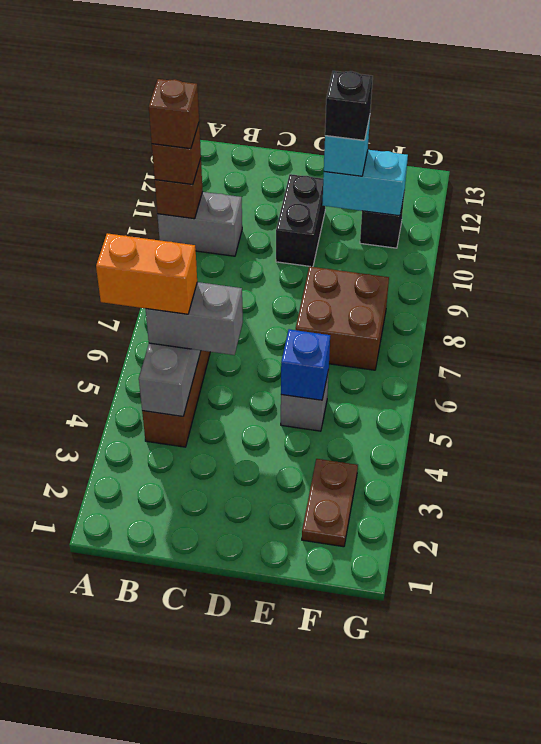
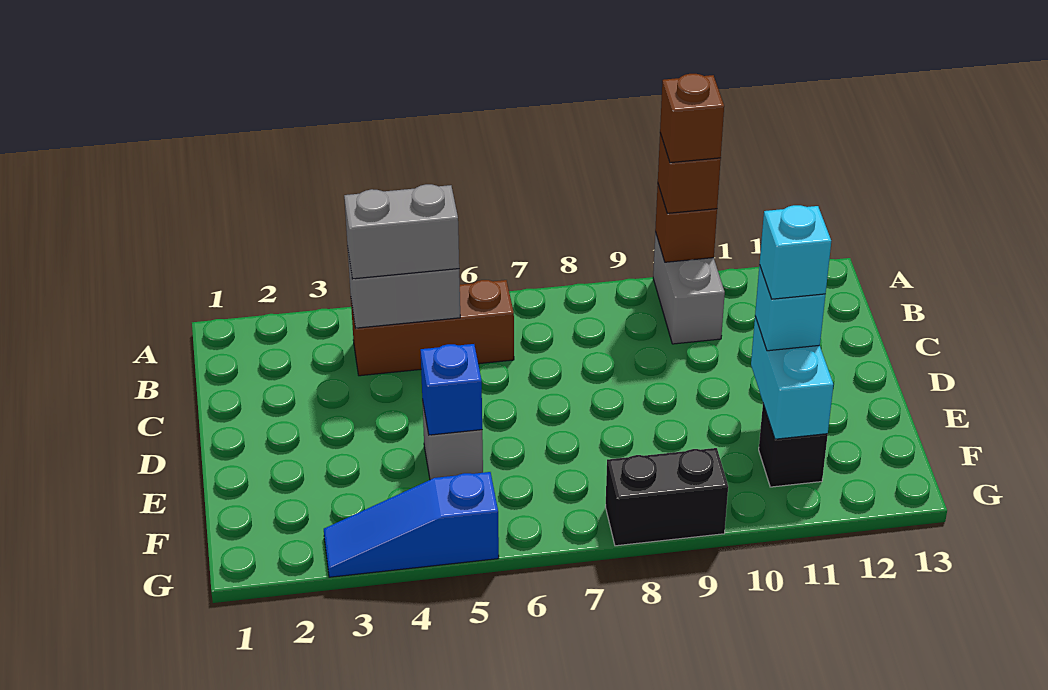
orange brick A5:B5 level 4 -> none
grey brick B5:C5 level 3 -> grey brick B4:B5 level 3
black brick D10:D11 level 1 -> black brick G8:G9 level 1
brown brick E7:F8 level 1 -> none
black brick E11 level 4 -> cyan brick E11 level 4
brown plate F2:F3 level 1 -> none
none -> blue slope G3:G5 level 1 top 5

